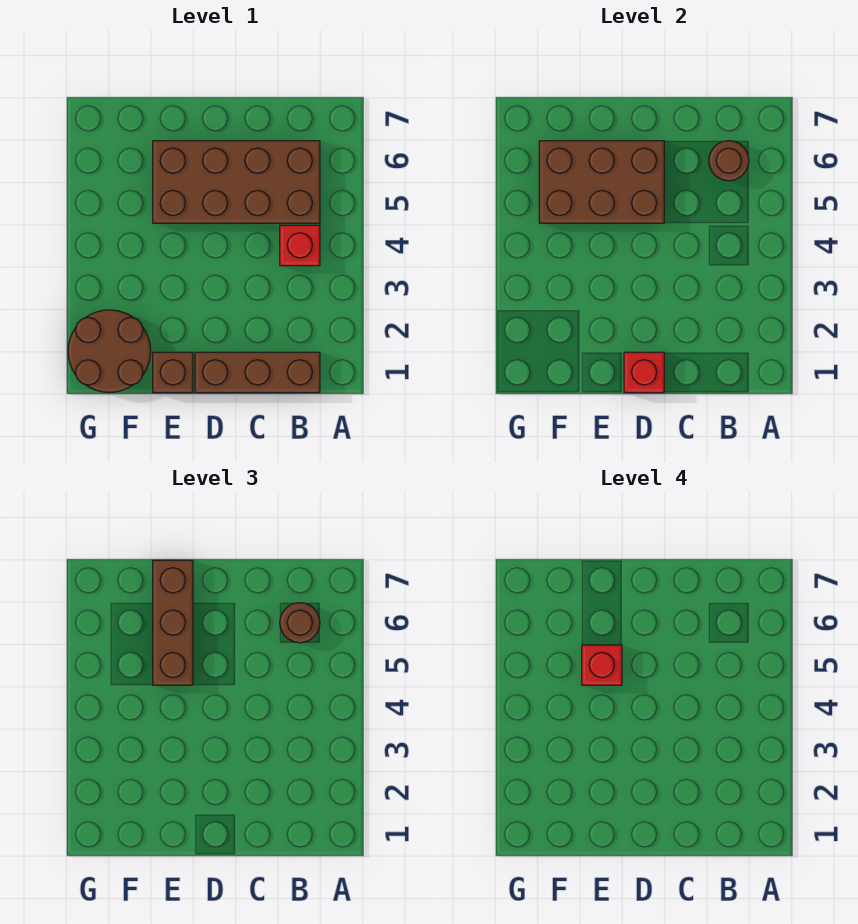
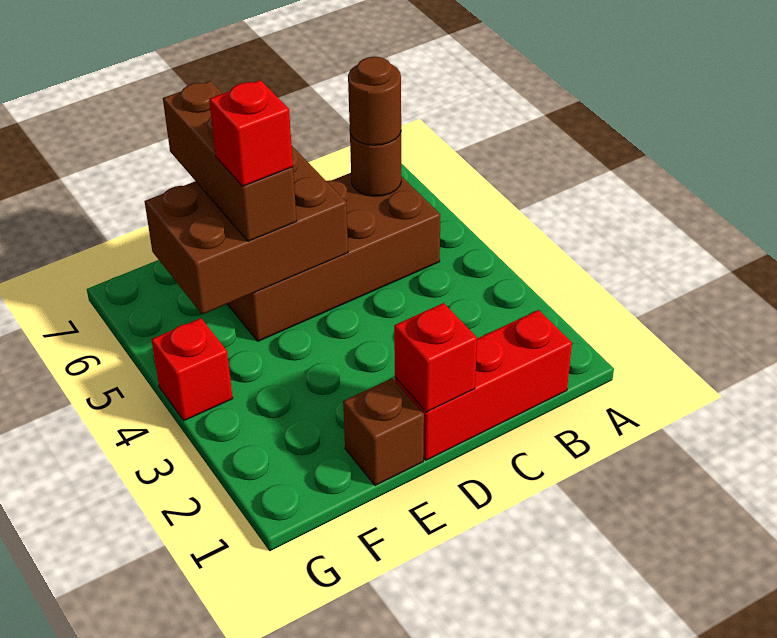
brown brick B1:D1 level 1 -> red brick B1:D1 level 1
red brick B4 level 1 -> red brick G4 level 1
brown round brick F1:G2 level 1 -> none

